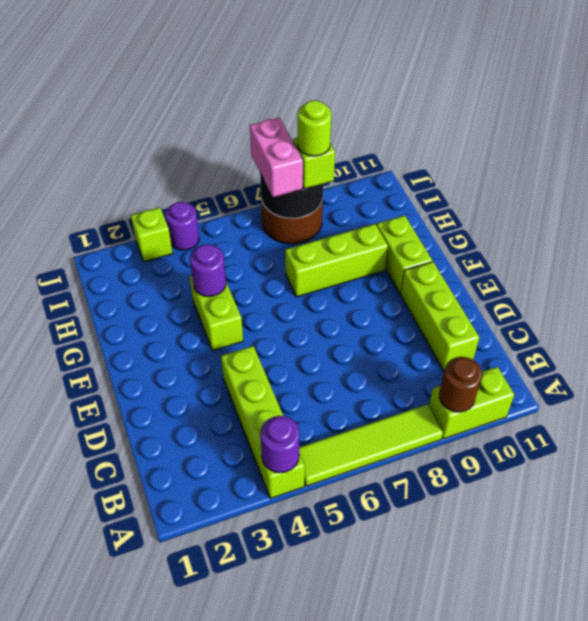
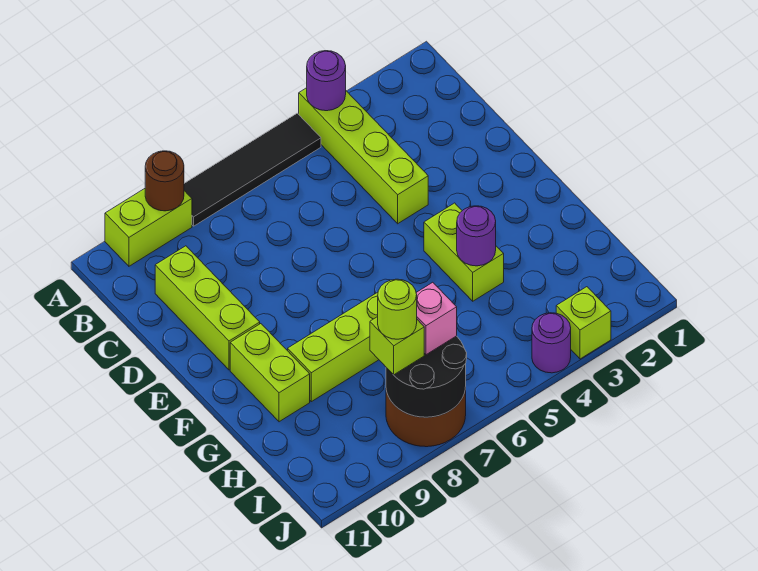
lime tile A5:A8 level 1 -> black tile A5:A8 level 1
pink brick I7:J7 level 3 -> pink brick I7 level 3

